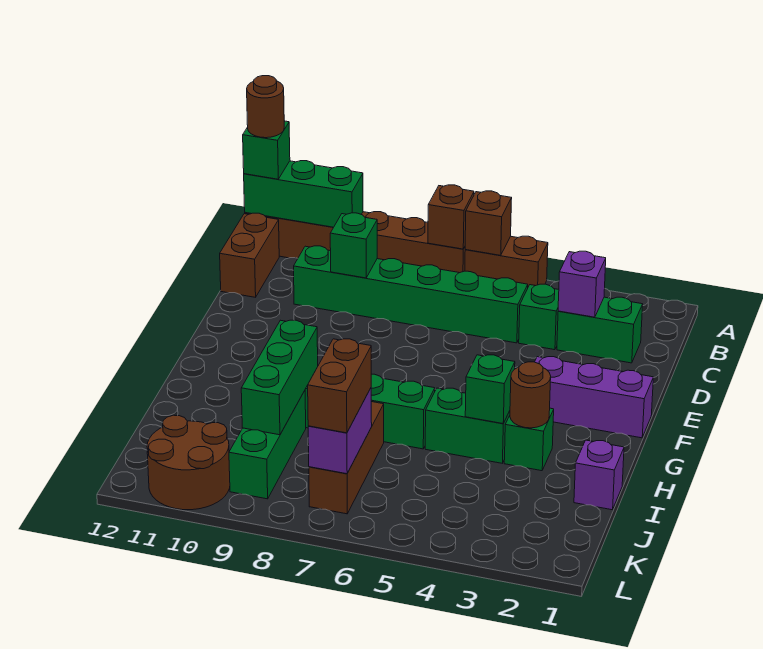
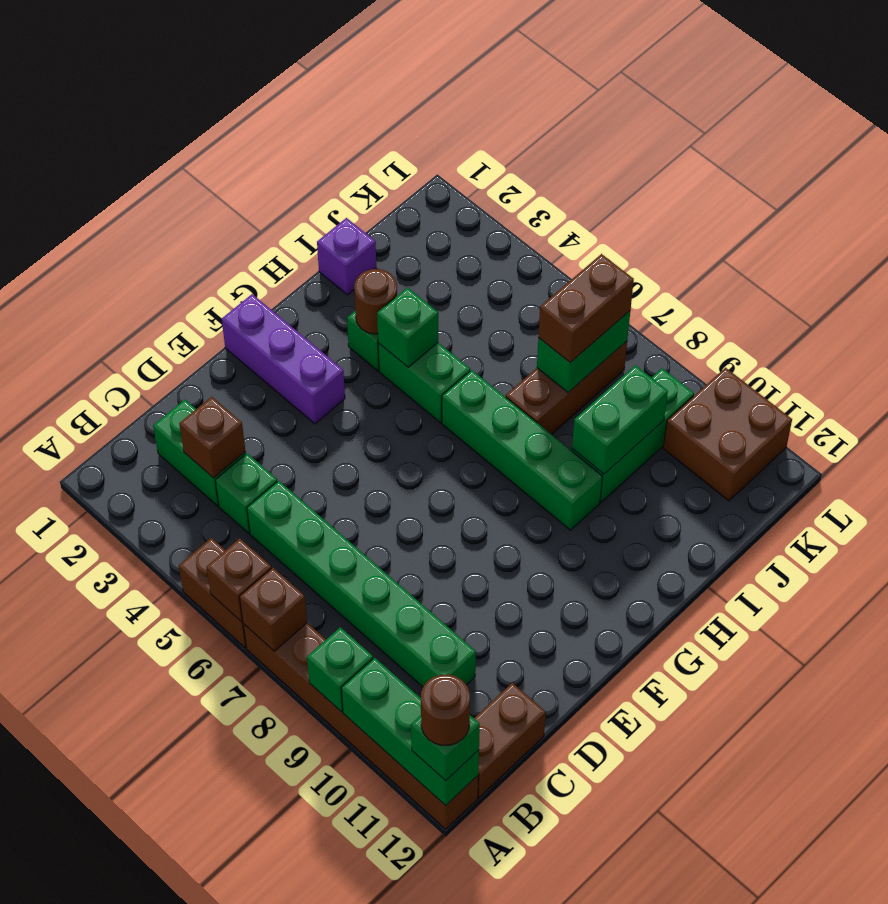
purple brick C3 level 2 -> brown brick C3 level 2
green brick C9 level 2 -> green brick A9 level 2
green brick H9:J9 level 2 -> green brick I9:J9 level 2
purple brick J7:K7 level 2 -> green brick J7:K7 level 2
brown round brick K10:L11 level 1 -> brown brick K10:L11 level 1

